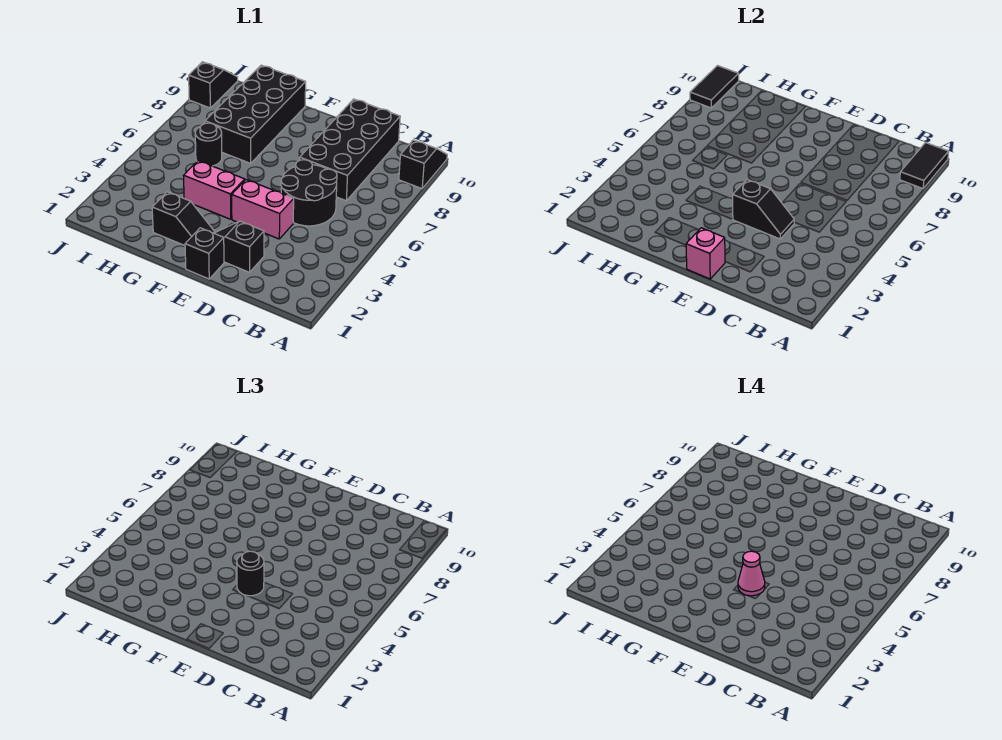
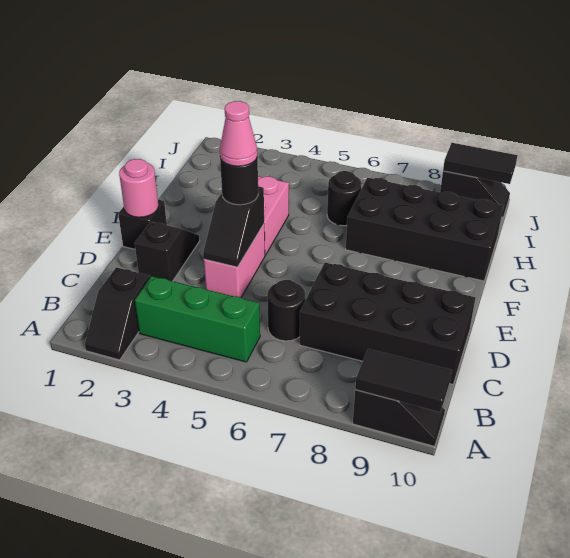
none -> green brick B3:B5 level 1
black round brick C5:D6 level 1 -> black round brick C6 level 1
pink brick E1 level 2 -> pink round brick E1 level 2
black slope F2:G2 level 1 top G -> black slope A2:B2 level 1 top B

